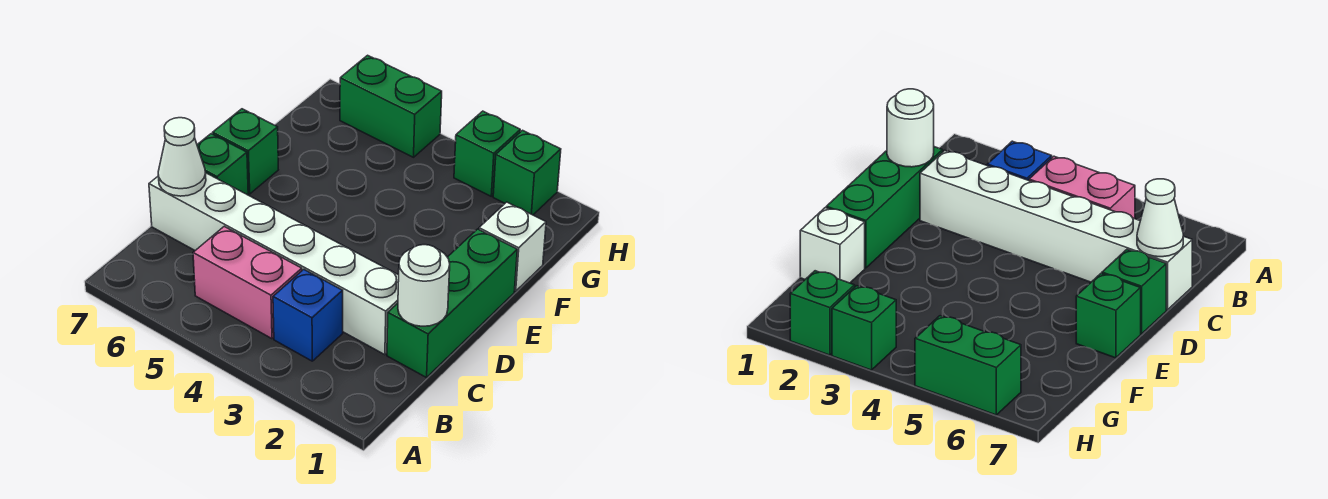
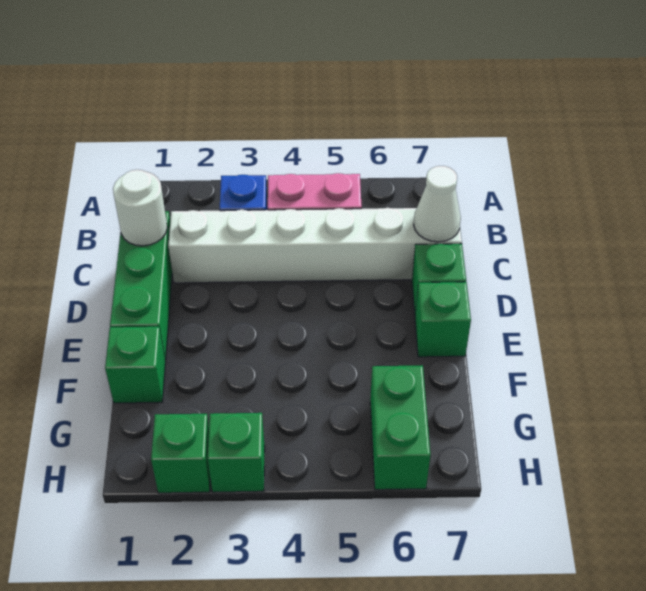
white brick F1 level 1 -> green brick F1 level 1
green brick H5:H6 level 1 -> green brick G6:H6 level 1

